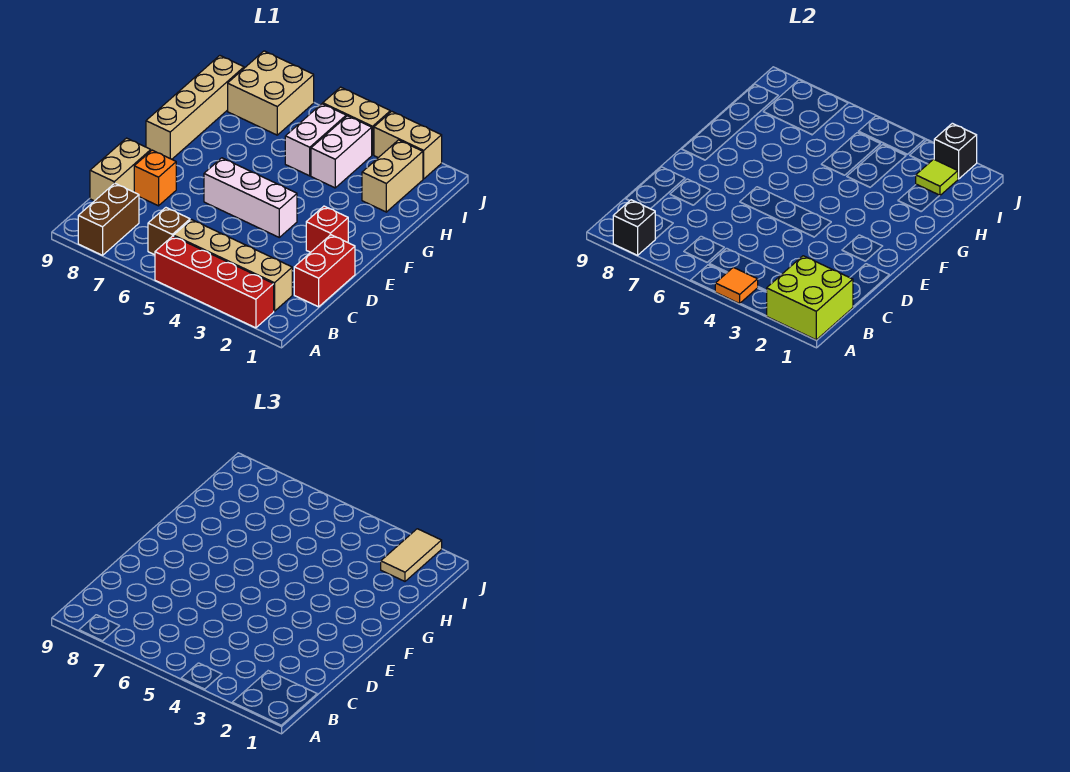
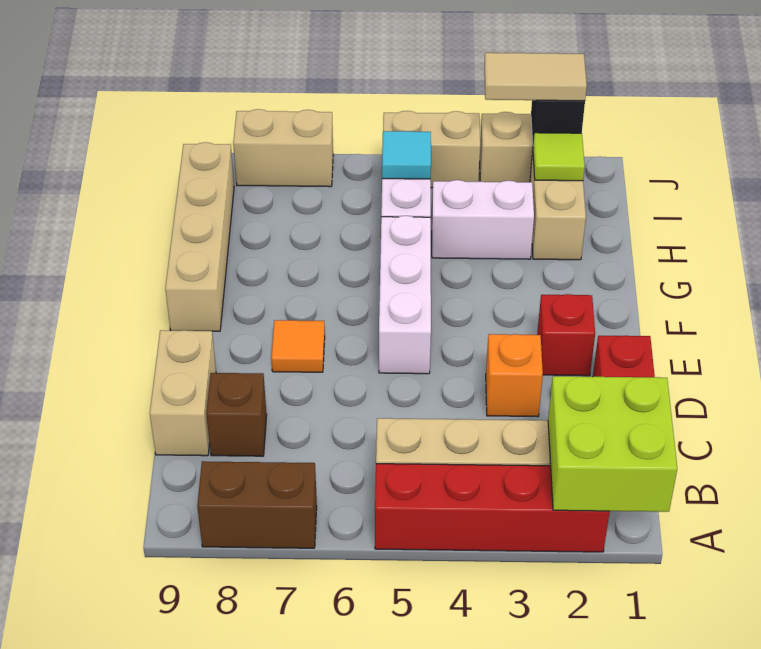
orange tile A4 level 2 -> orange tile E7 level 1
brown brick A8:B8 level 1 -> brown brick A7:A8 level 1
black brick A8 level 2 -> none
brown brick B6 level 1 -> brown brick C8 level 1
orange brick D8 level 1 -> orange brick D3 level 1
white brick E4:E6 level 1 -> white brick E5:G5 level 1
white brick H4:I4 level 1 -> white brick H3:H4 level 1
tan tile I2:J2 level 3 -> tan tile J2:J3 level 3
none -> cyan tile I5 level 2
tan brick I7:J8 level 1 -> tan brick J7:J8 level 1

